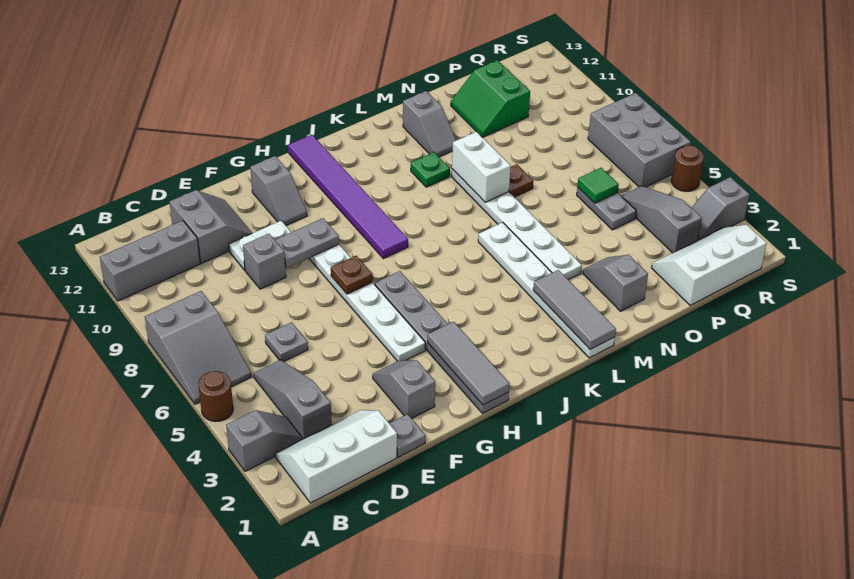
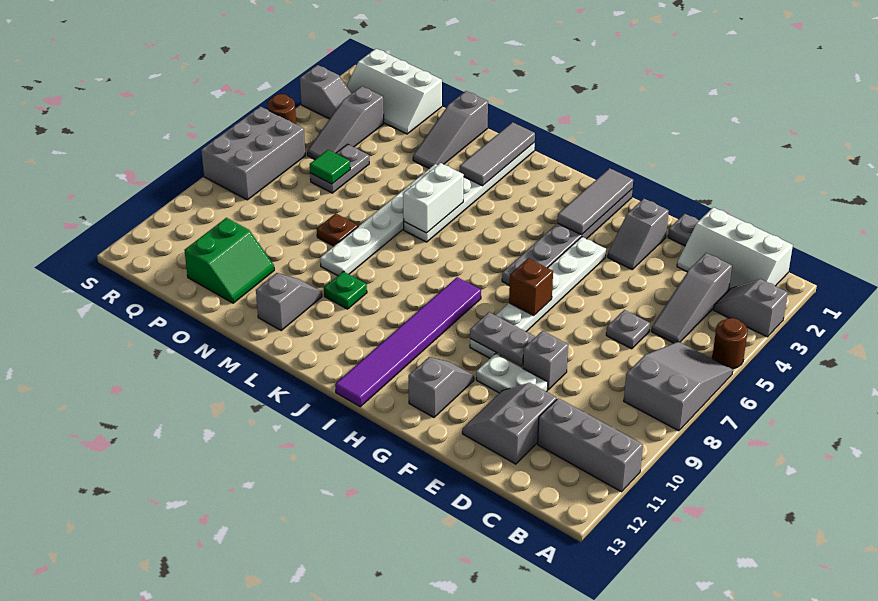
brown plate G7 level 2 -> brown brick G7 level 2
white brick M8:M9 level 2 -> white brick L5:L6 level 2
grey slope N2:N3 level 1 top 2 -> grey slope N1:N3 level 1 top 1

